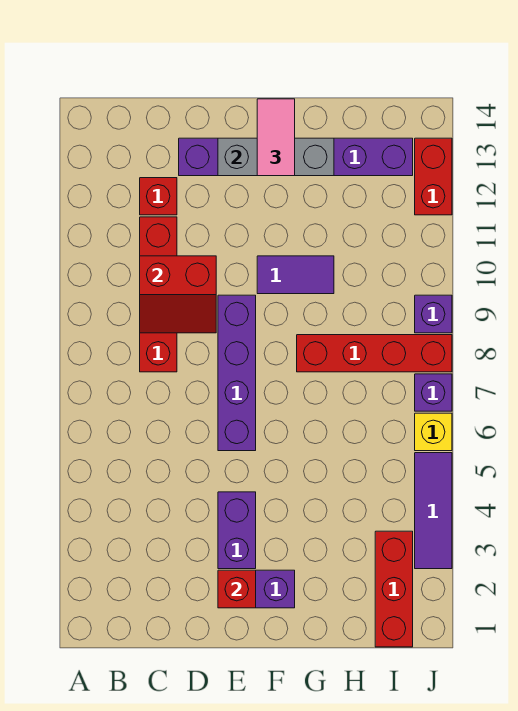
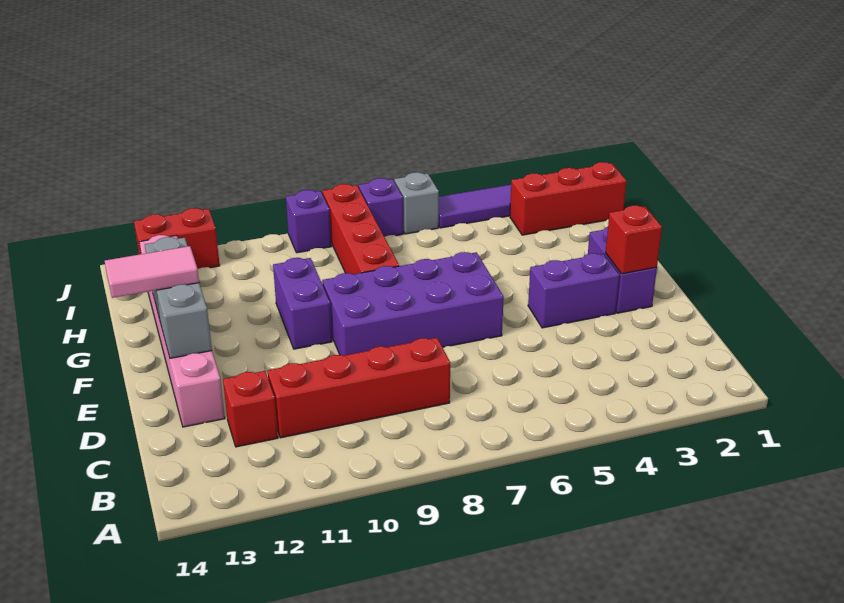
red slope C9:D10 level 2 top 10 -> none
purple brick D13:I13 level 1 -> pink brick D13:I13 level 1
purple brick E6:E9 level 1 -> purple brick E6:F9 level 1
purple tile F10:G10 level 1 -> purple brick F10:G10 level 1
yellow brick J6 level 1 -> grey brick J6 level 1

